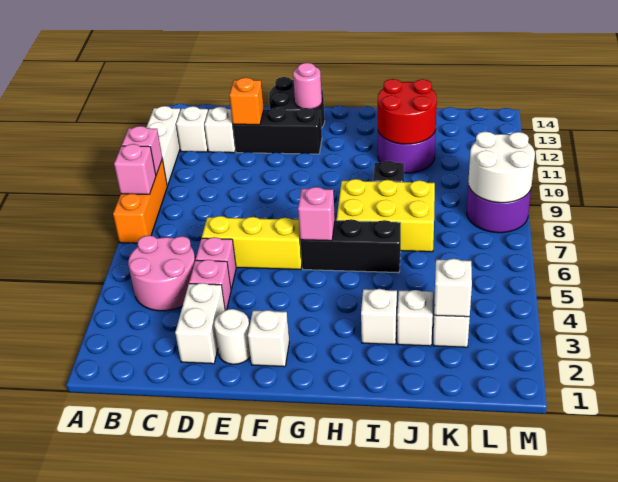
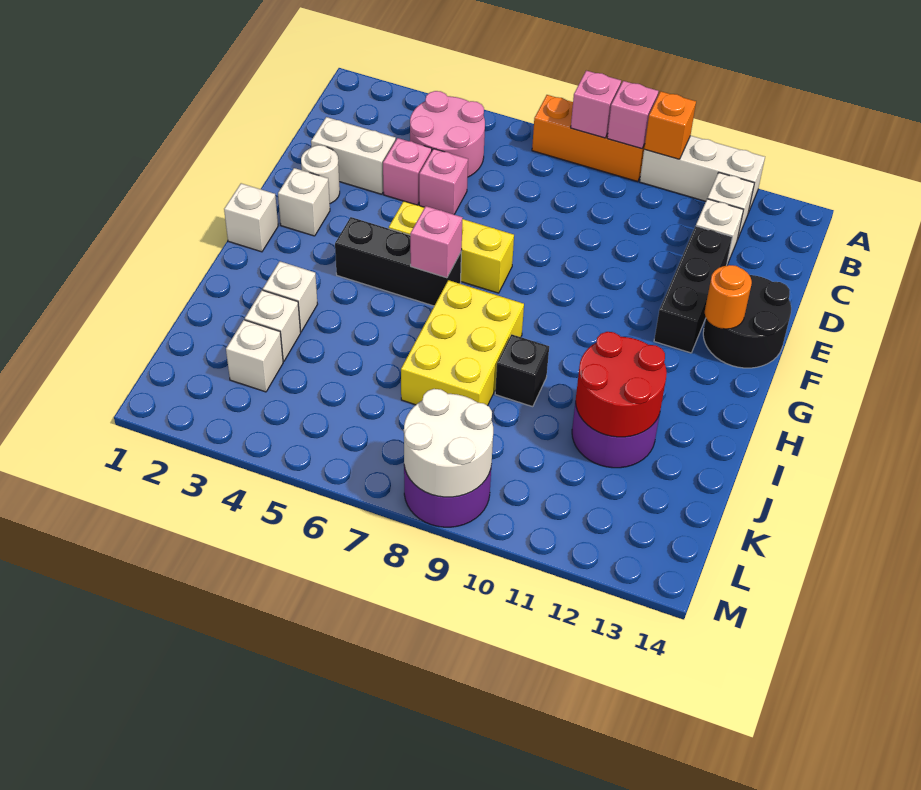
yellow brick D6:F6 level 1 -> yellow brick F5:F7 level 1
orange brick D12 level 2 -> orange brick A10 level 2
pink round brick F13 level 2 -> orange round brick F13 level 2
black brick G6:I6 level 1 -> black brick G4:G6 level 1
white brick K3 level 2 -> white brick G1 level 1

